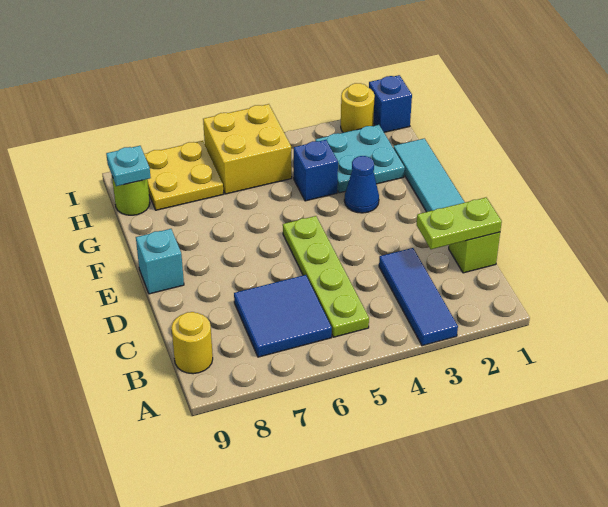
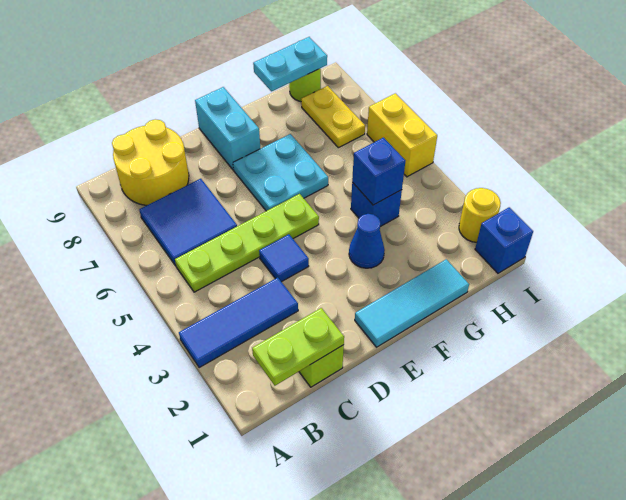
yellow round brick B9 level 1 -> yellow round brick B8:C9 level 1
lime plate C1:C2 level 2 -> lime plate B1:C1 level 2
none -> blue tile D4 level 1
cyan brick E9 level 1 -> cyan brick E8:E9 level 1
cyan plate G2:H3 level 1 -> cyan plate E6:F7 level 1
none -> blue brick G4 level 2
yellow brick H5:I6 level 1 -> yellow brick I5:I6 level 1
yellow plate H7:I8 level 1 -> yellow plate H7:H8 level 1
cyan plate H9 level 2 -> cyan plate G9:H9 level 2

